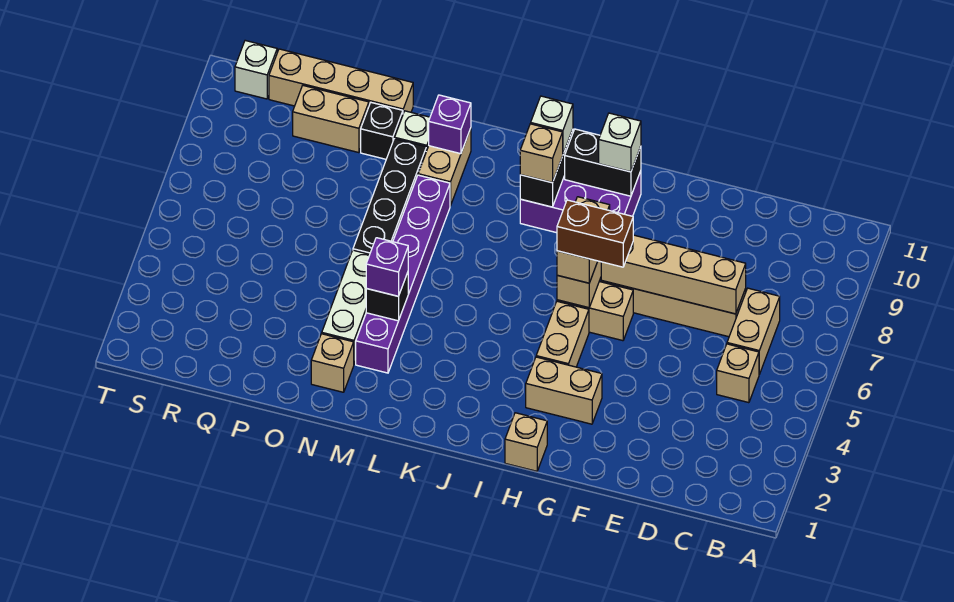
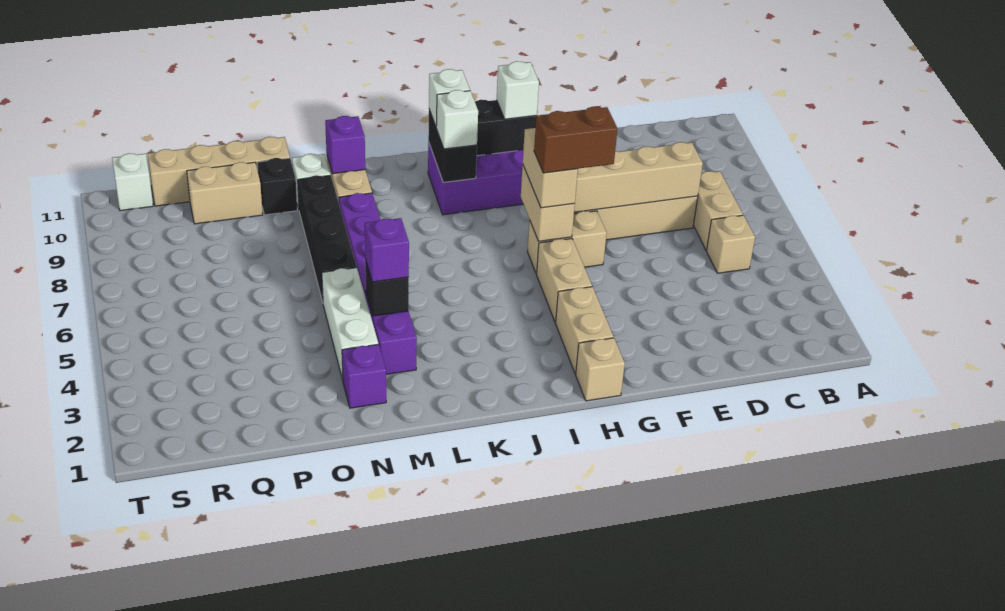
tan brick G3:H3 level 1 -> tan brick H2:H3 level 1
tan brick J9 level 3 -> white brick J9 level 3
tan brick N2 level 1 -> purple brick N2 level 1

